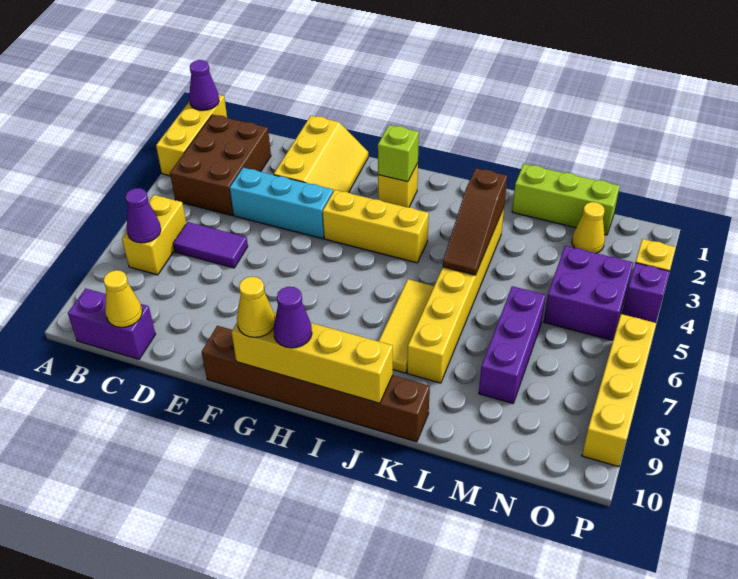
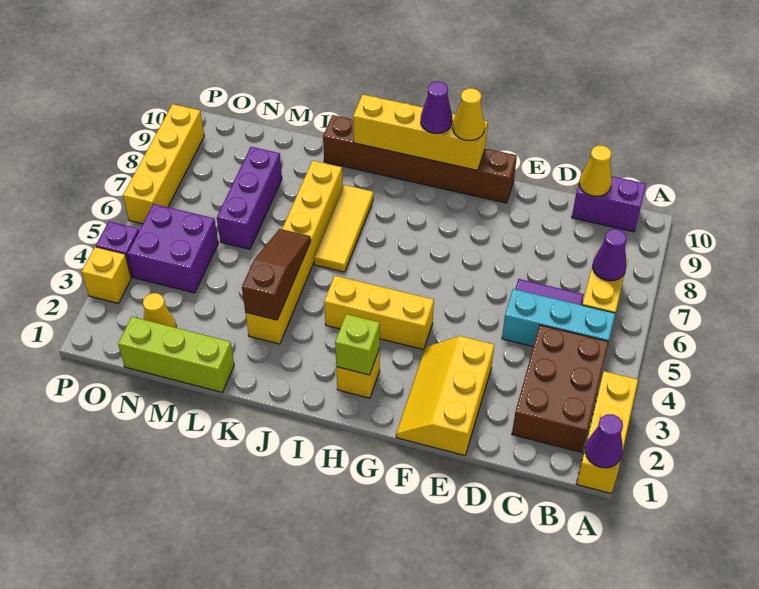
cyan brick D4:F4 level 1 -> cyan brick B5:D5 level 1

